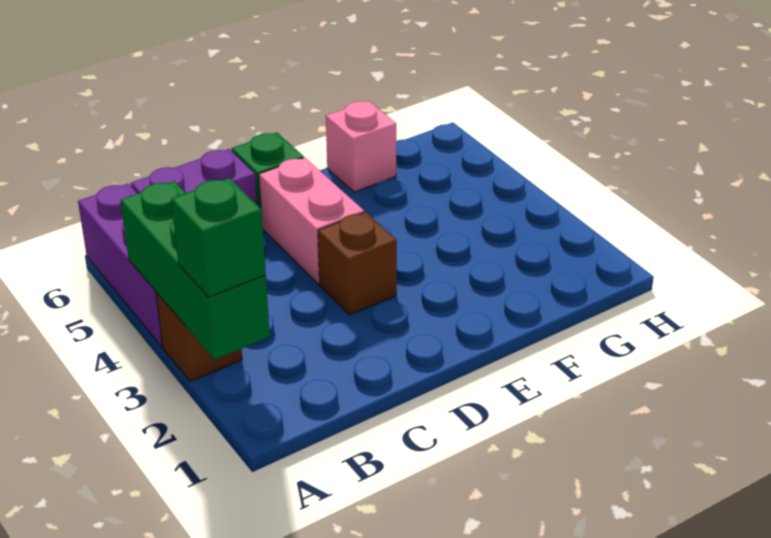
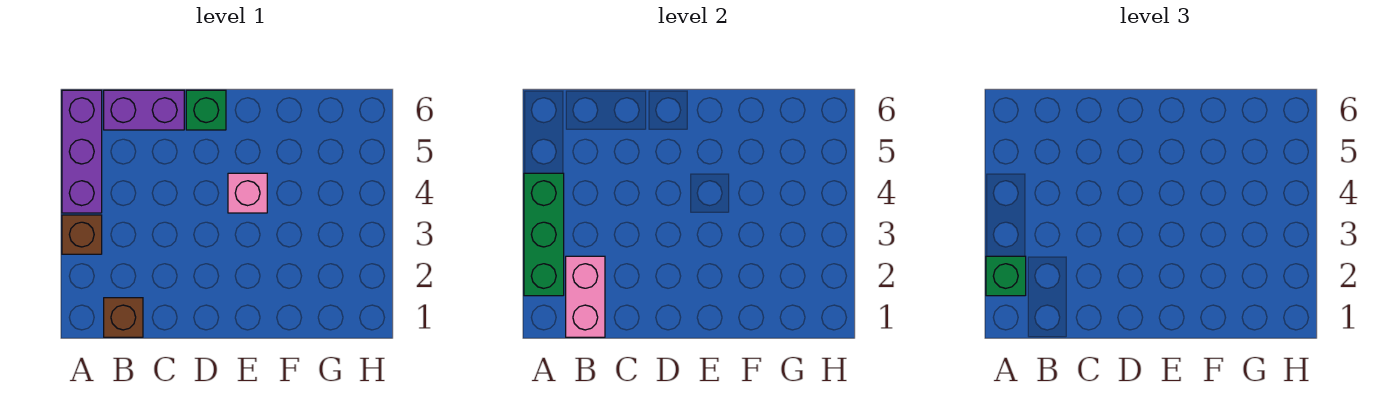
brown brick D3 level 1 -> brown brick B1 level 1
pink brick D4:D5 level 1 -> pink brick B1:B2 level 2
pink brick F6 level 1 -> pink brick E4 level 1

